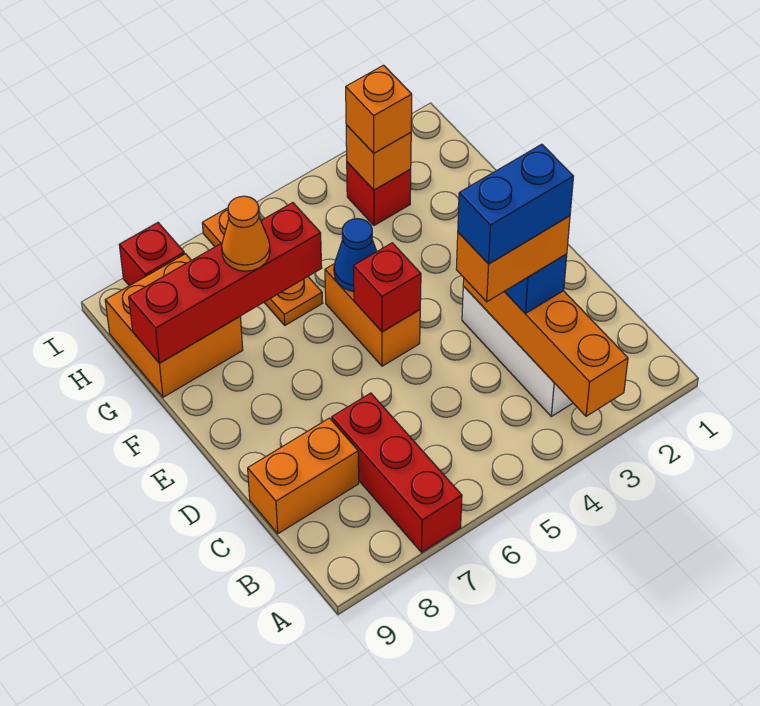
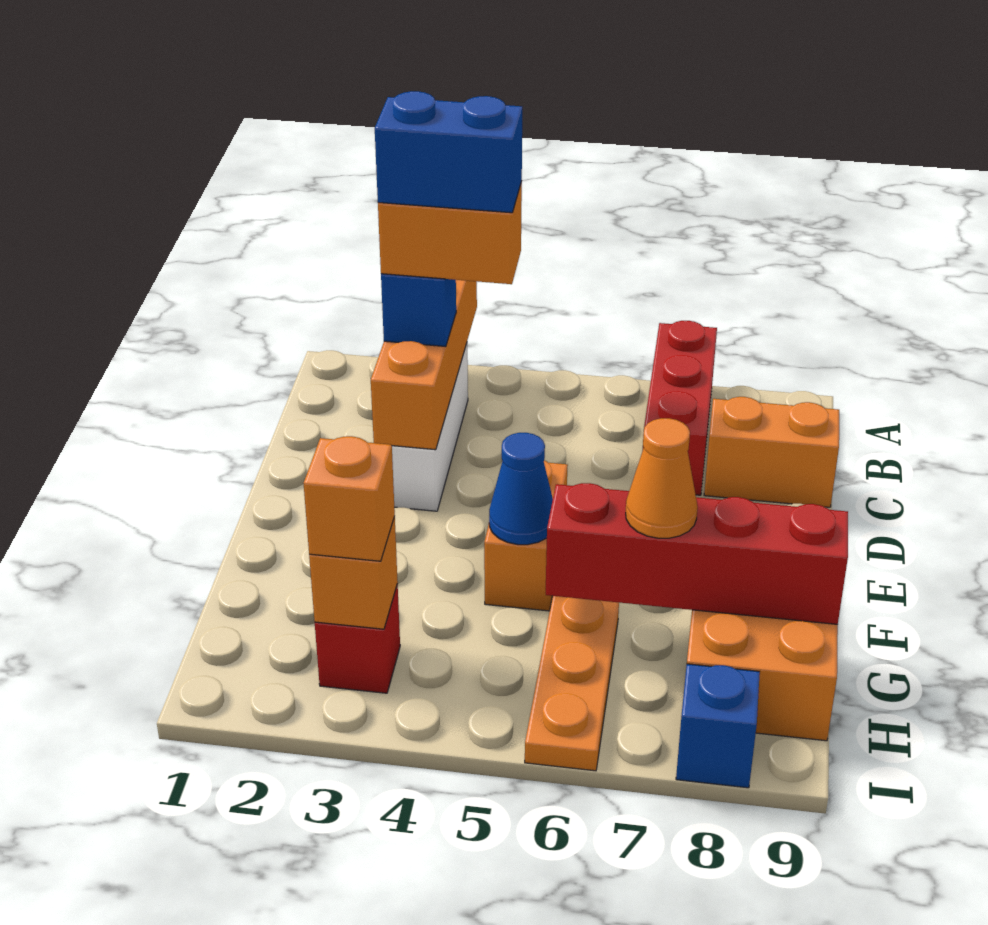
red brick E5 level 2 -> none
red brick I8 level 1 -> blue brick I8 level 1

